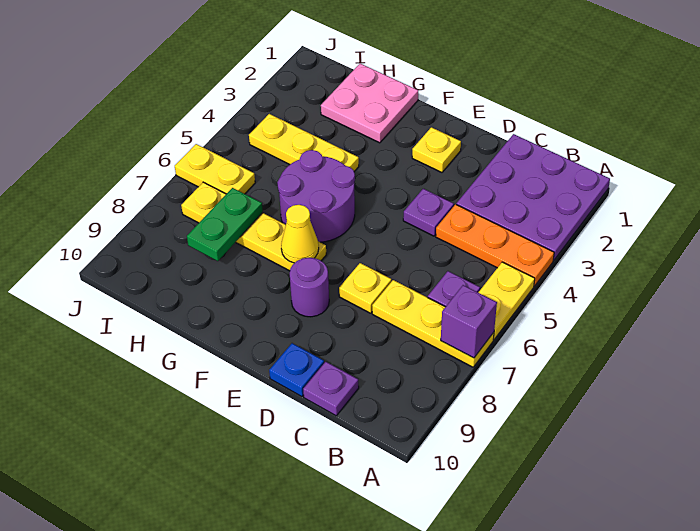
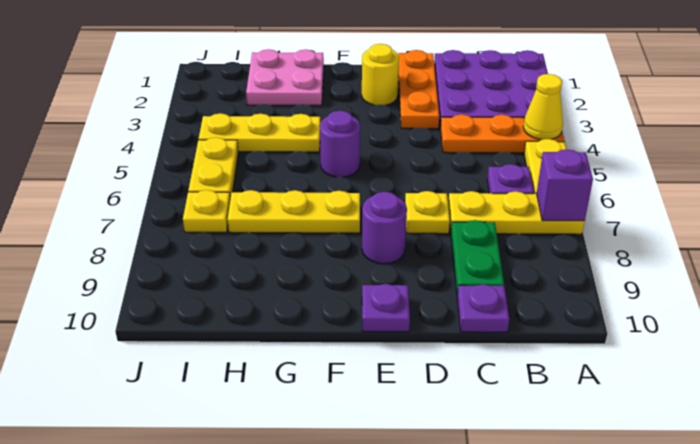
none -> orange plate D1:D3 level 1
purple plate D4 level 1 -> purple plate E10 level 1
blue plate D10 level 1 -> none
yellow plate E2 level 1 -> yellow round brick E2 level 1
purple round brick F5:G6 level 1 -> purple round brick F5 level 1
yellow cone F7 level 2 -> yellow cone A4 level 2
green plate H7:H8 level 2 -> green plate C8:C9 level 1
yellow plate I6:J6 level 1 -> yellow plate I5:I6 level 1

